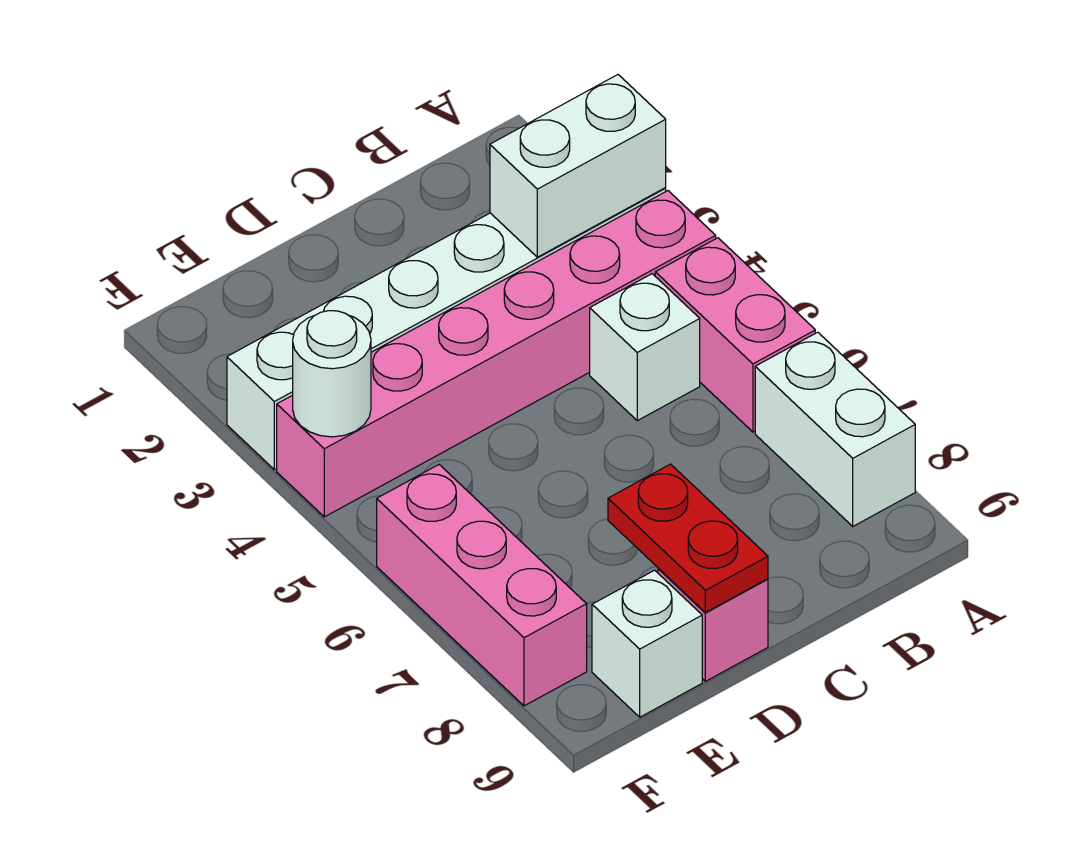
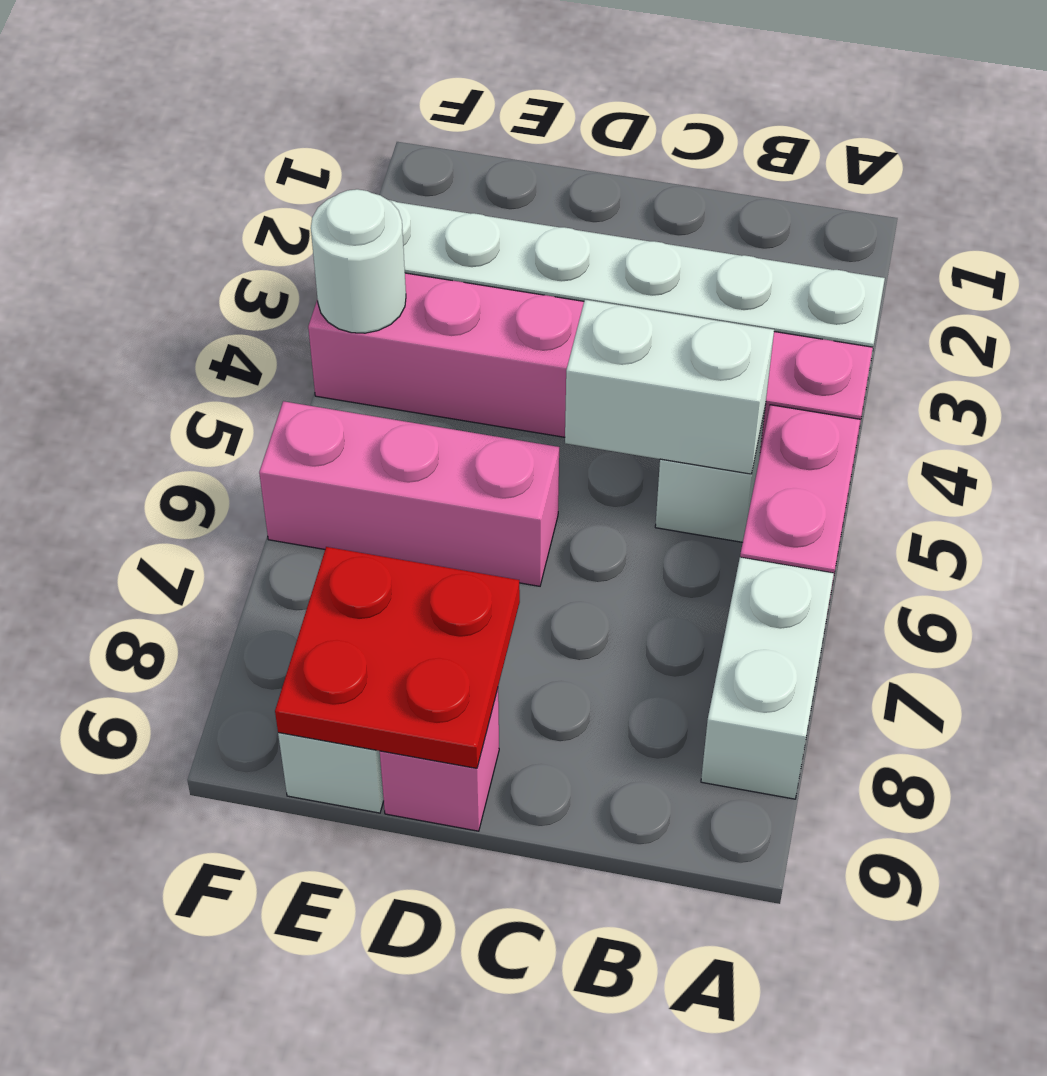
white brick A3:B3 level 2 -> white brick B5:C5 level 2
red plate D8:D9 level 2 -> red plate D8:E9 level 2
pink brick F6:F8 level 1 -> pink brick D6:F6 level 1

